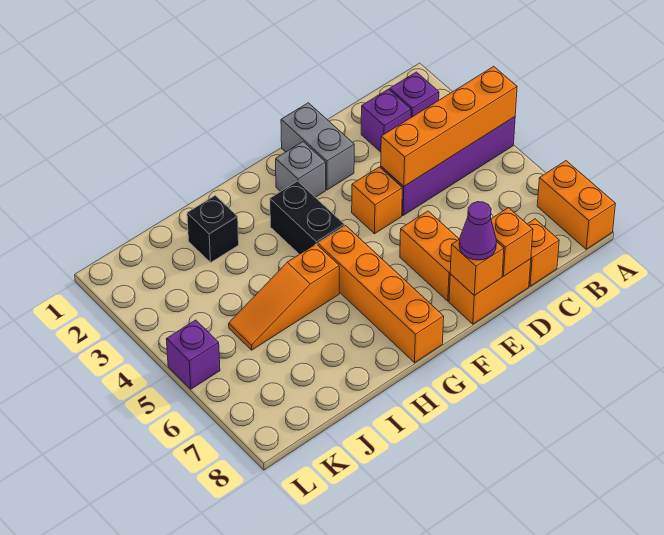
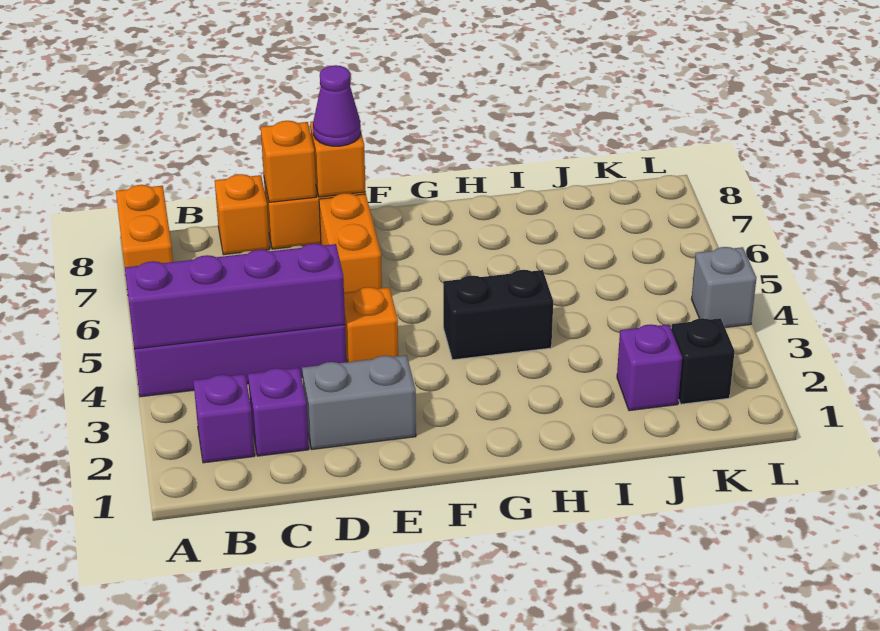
orange brick A4:D4 level 2 -> purple brick A4:D4 level 2
grey brick E1:E2 level 1 -> grey brick D2:E2 level 1
grey brick F2 level 1 -> grey brick L4 level 1
black brick G3:G4 level 1 -> black brick G4:H4 level 1
orange brick G5:G8 level 1 -> none
orange slope H5:J5 level 1 top H -> none
black brick I2 level 1 -> black brick K2 level 1
purple brick L5 level 1 -> purple brick J2 level 1

